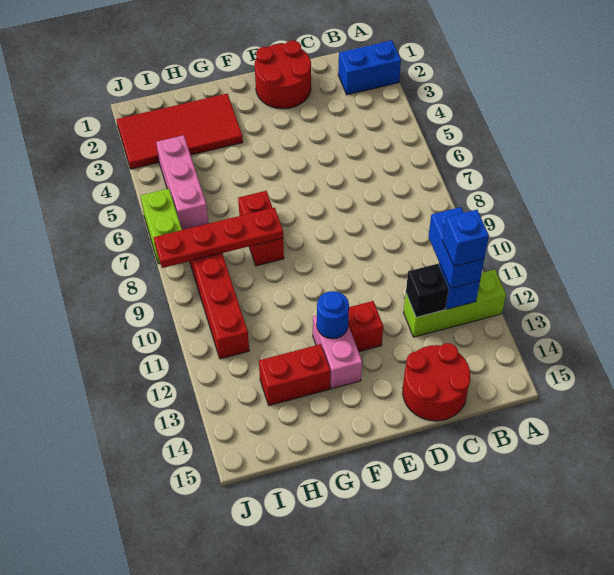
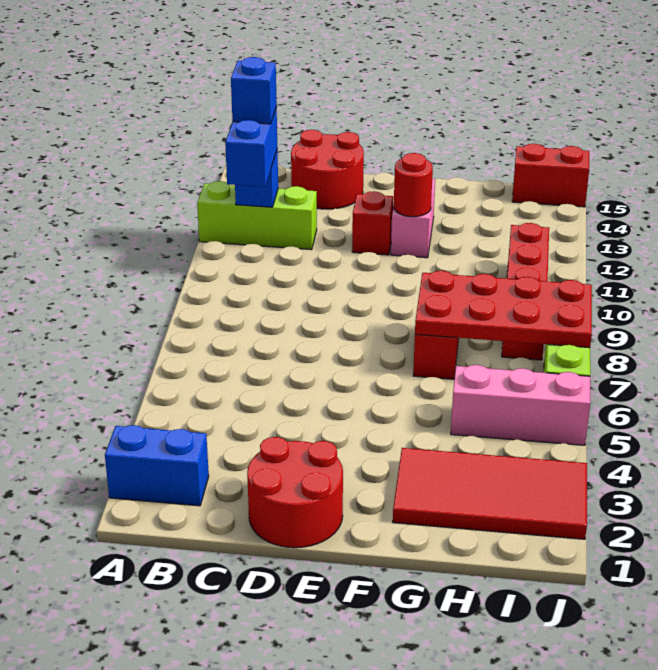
black brick C12 level 2 -> none
blue round brick F12 level 2 -> red round brick F12 level 2
red plate G8:J8 level 2 -> red plate G7:J8 level 2
red brick G13:H13 level 1 -> red brick I15:J15 level 1
pink brick I4:I6 level 1 -> pink brick H5:J5 level 1

